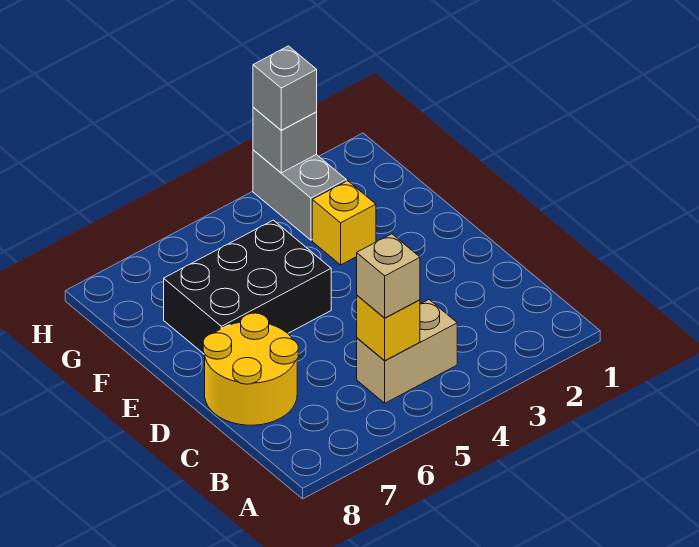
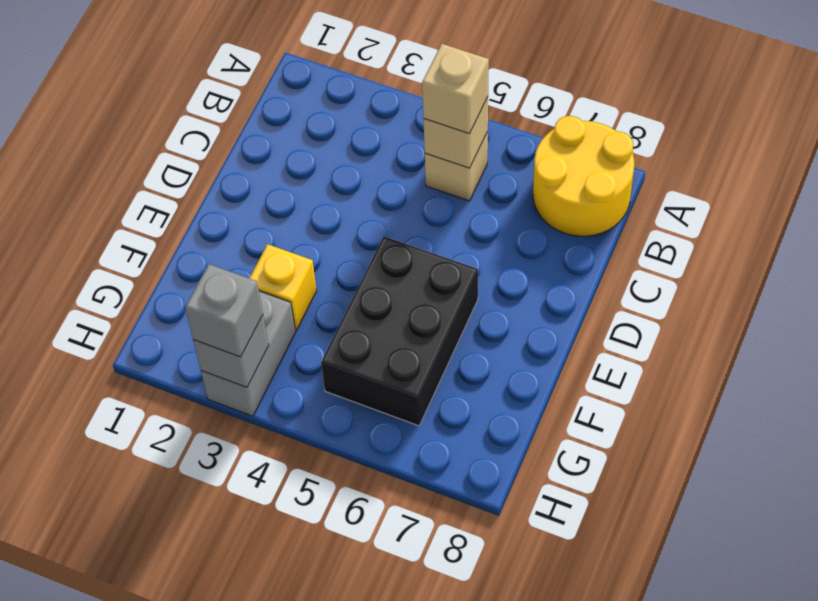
tan brick B4:B5 level 1 -> tan brick B5 level 1
yellow brick B5 level 2 -> tan brick B5 level 2
yellow round brick C7:D8 level 1 -> yellow round brick A7:B8 level 1
black brick E5:F7 level 1 -> black brick E5:G6 level 1

